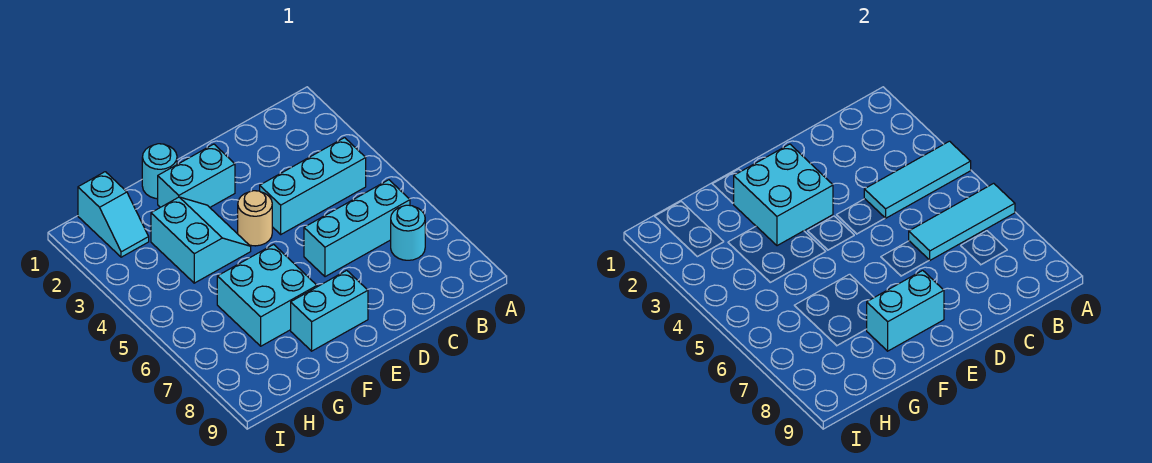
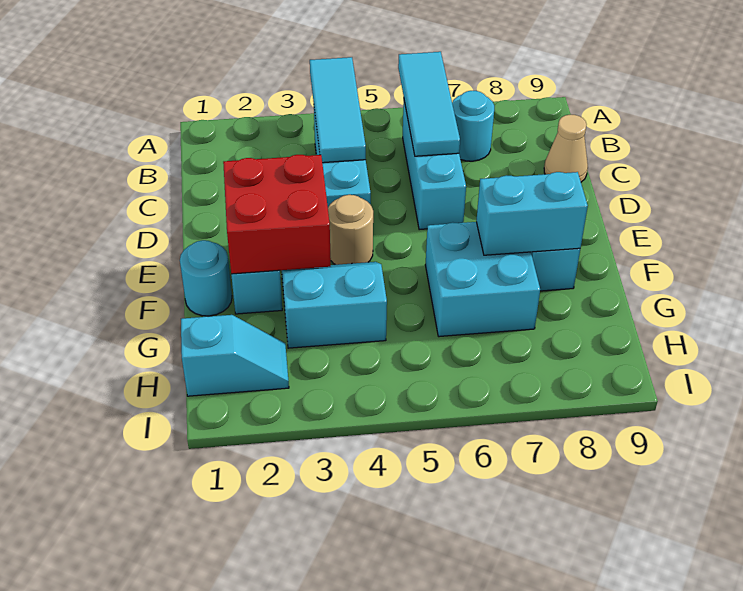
none -> tan cone C9 level 1
cyan brick E2:F3 level 2 -> red brick E2:F3 level 2
cyan brick E8:F8 level 2 -> cyan brick F7:F8 level 2

